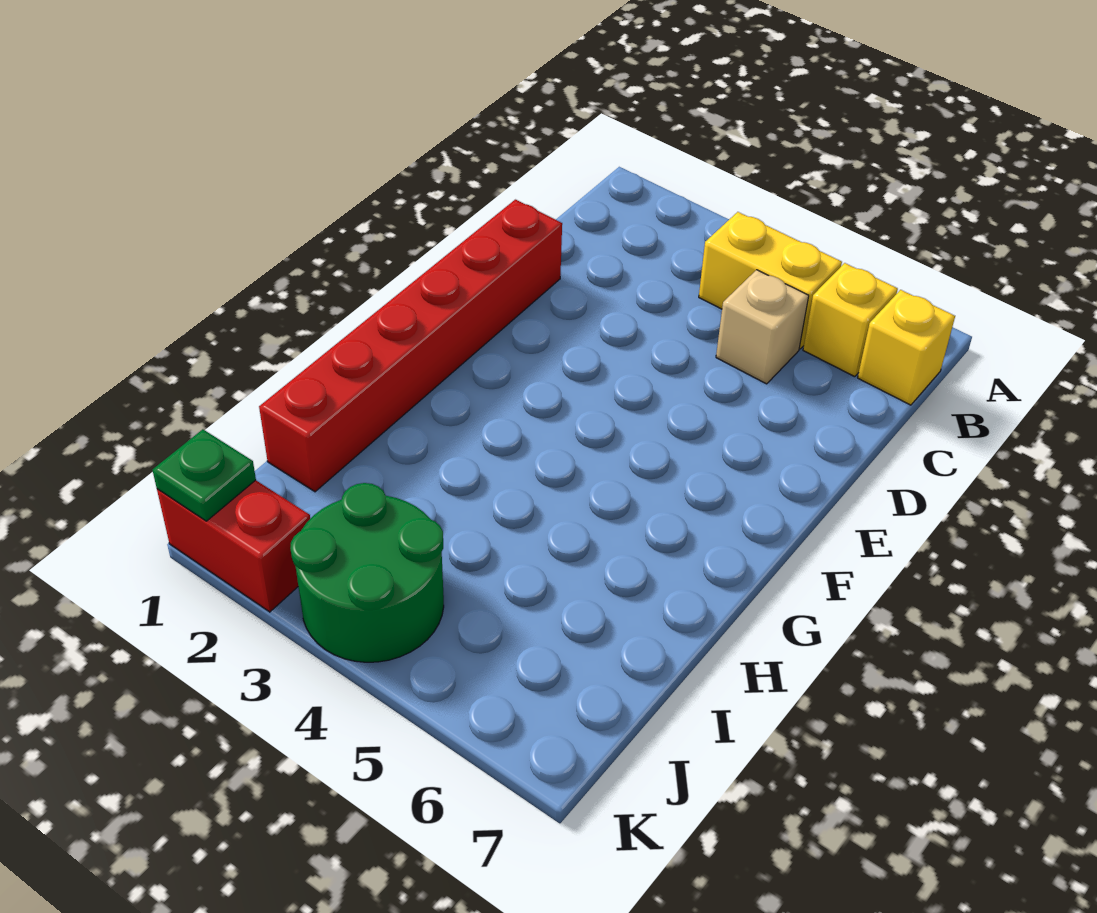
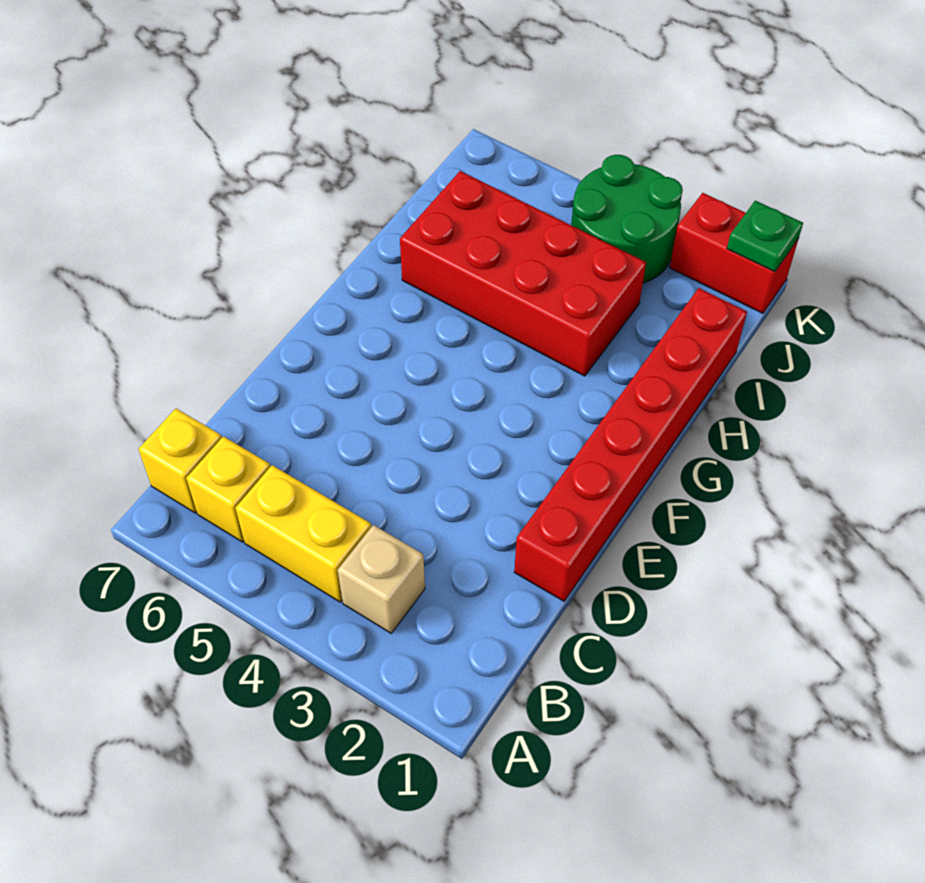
tan brick C5 level 1 -> tan brick B3 level 1
none -> red brick H3:I6 level 1

